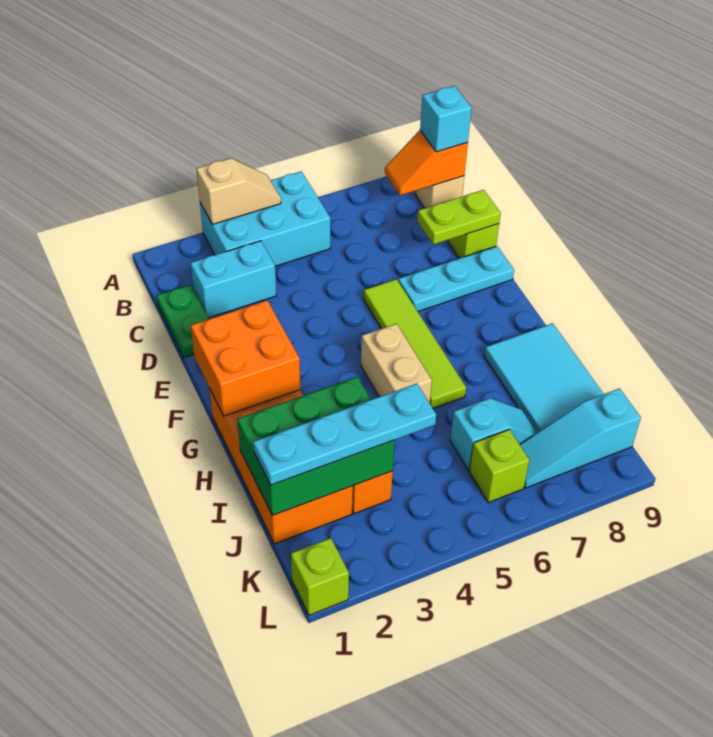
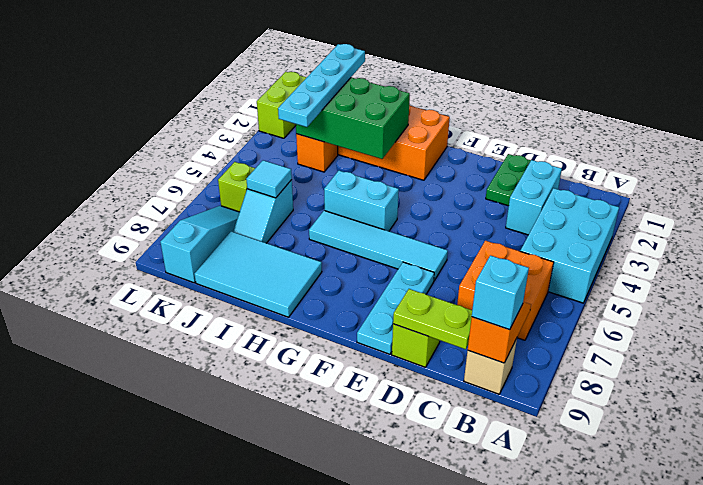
tan slope A3:A4 level 2 top 3 -> none
green plate C1:D1 level 1 -> green plate D1:D2 level 1
lime plate D8:D9 level 2 -> lime plate C9:D9 level 2
lime tile E6:H6 level 1 -> cyan tile E6:H6 level 1
orange brick F1:G2 level 2 -> orange brick B6:C7 level 1
tan brick G5:H5 level 1 -> cyan brick G5:H5 level 1
green brick I1:J3 level 2 -> green brick H2:J3 level 2
none -> cyan tile J6 level 2
lime brick L1 level 1 -> lime brick L1:L2 level 1

